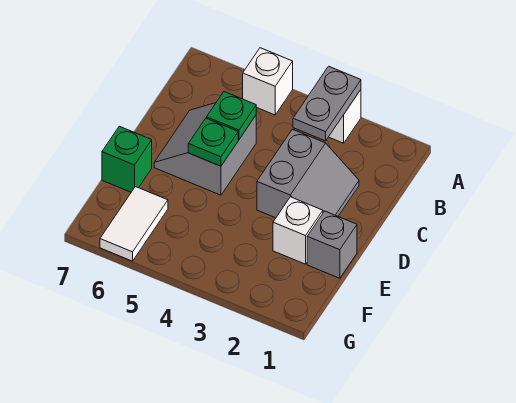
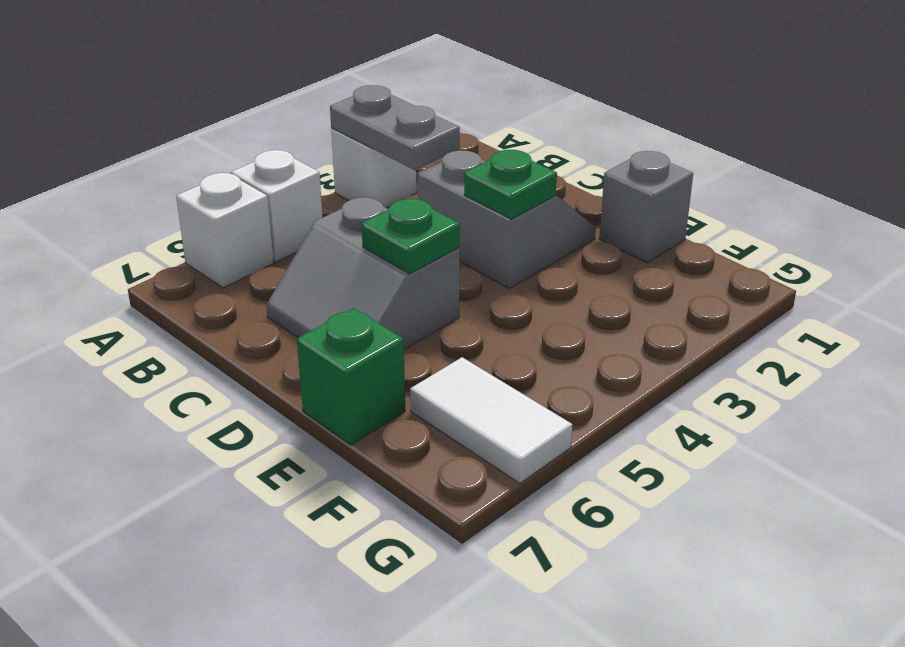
green plate C5 level 2 -> green plate D3 level 2
white brick E2 level 1 -> white brick A6 level 1

